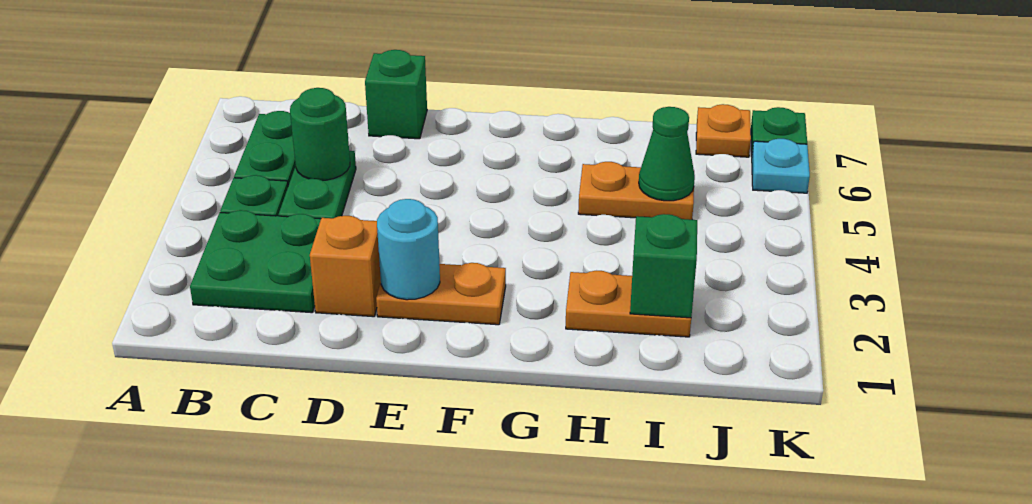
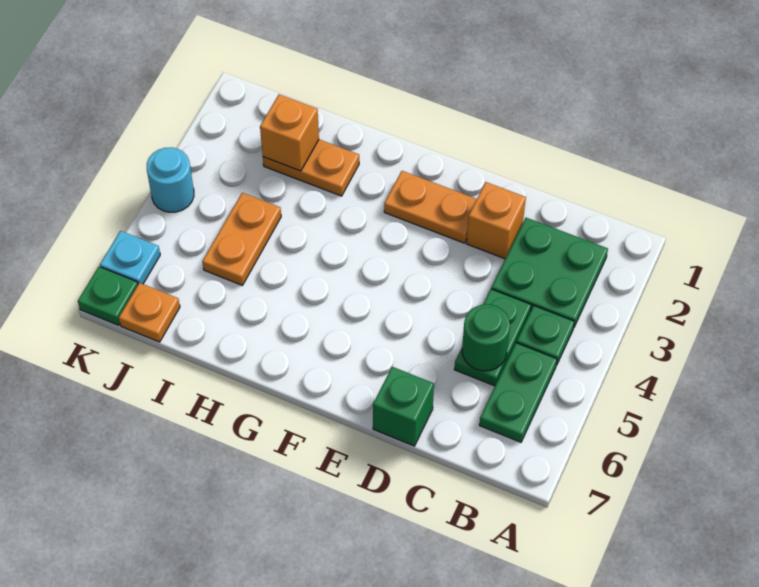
cyan round brick E2 level 2 -> cyan round brick K4 level 1
orange plate H5:I5 level 1 -> orange plate I4:I5 level 1
green brick I2 level 2 -> orange brick I2 level 2
green cone I5 level 2 -> none

